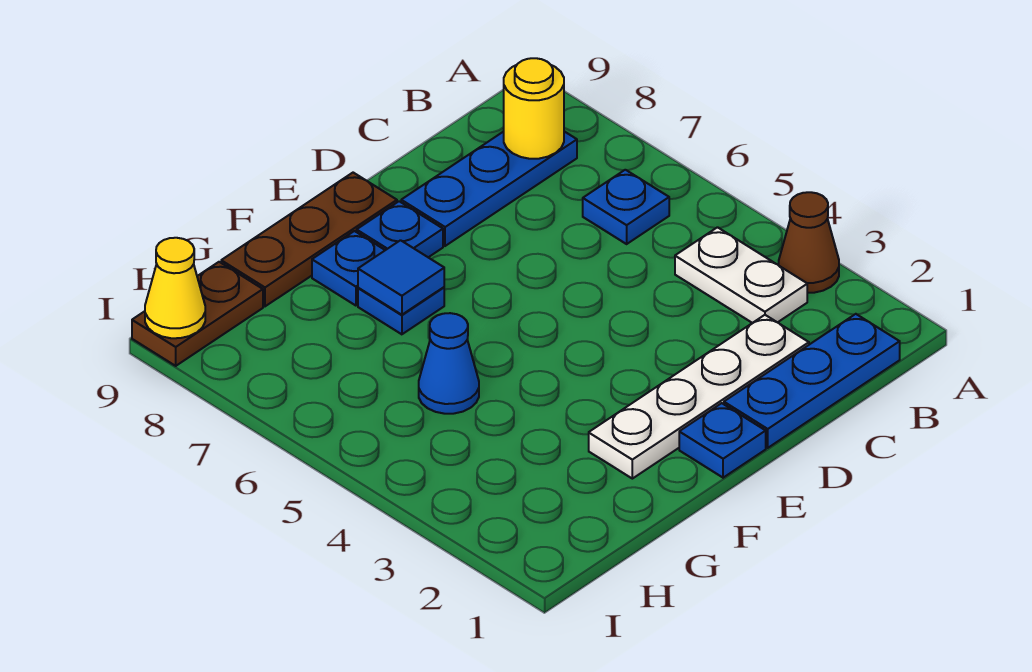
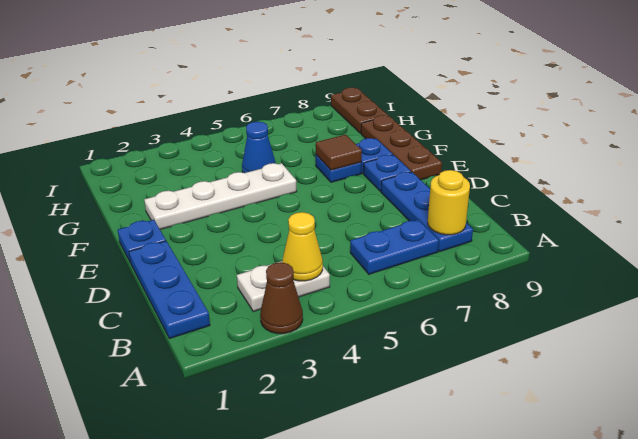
blue plate B6 level 1 -> blue plate B6:B7 level 1
white plate C2:F2 level 1 -> white plate F2:F5 level 1
blue tile F7 level 2 -> brown tile F7 level 2
yellow cone I9 level 2 -> yellow cone B4 level 2

